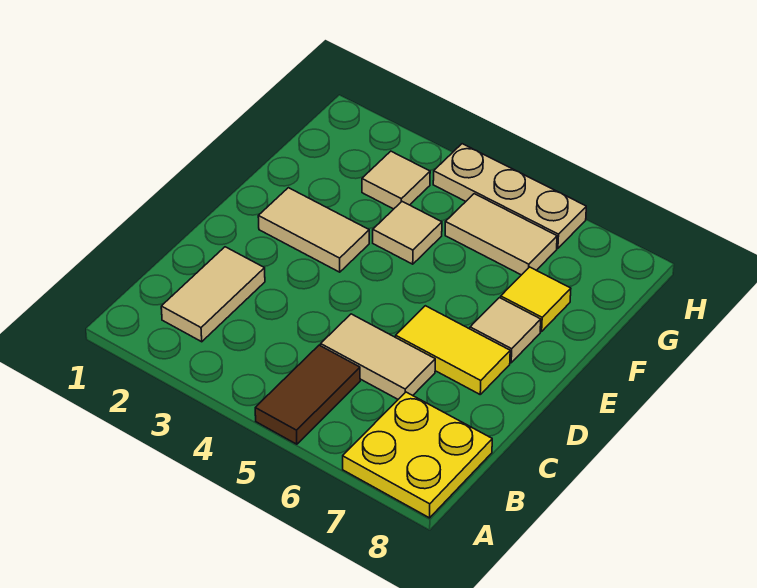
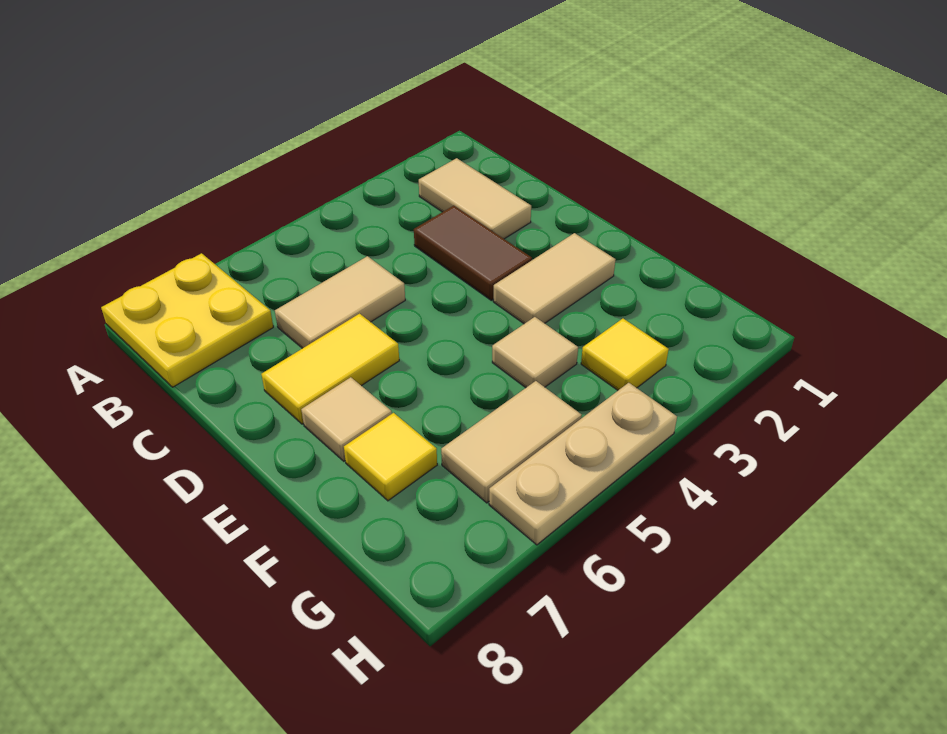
brown tile A5:B5 level 1 -> brown tile C3:D3 level 1
tan tile G3 level 1 -> yellow tile G3 level 1

